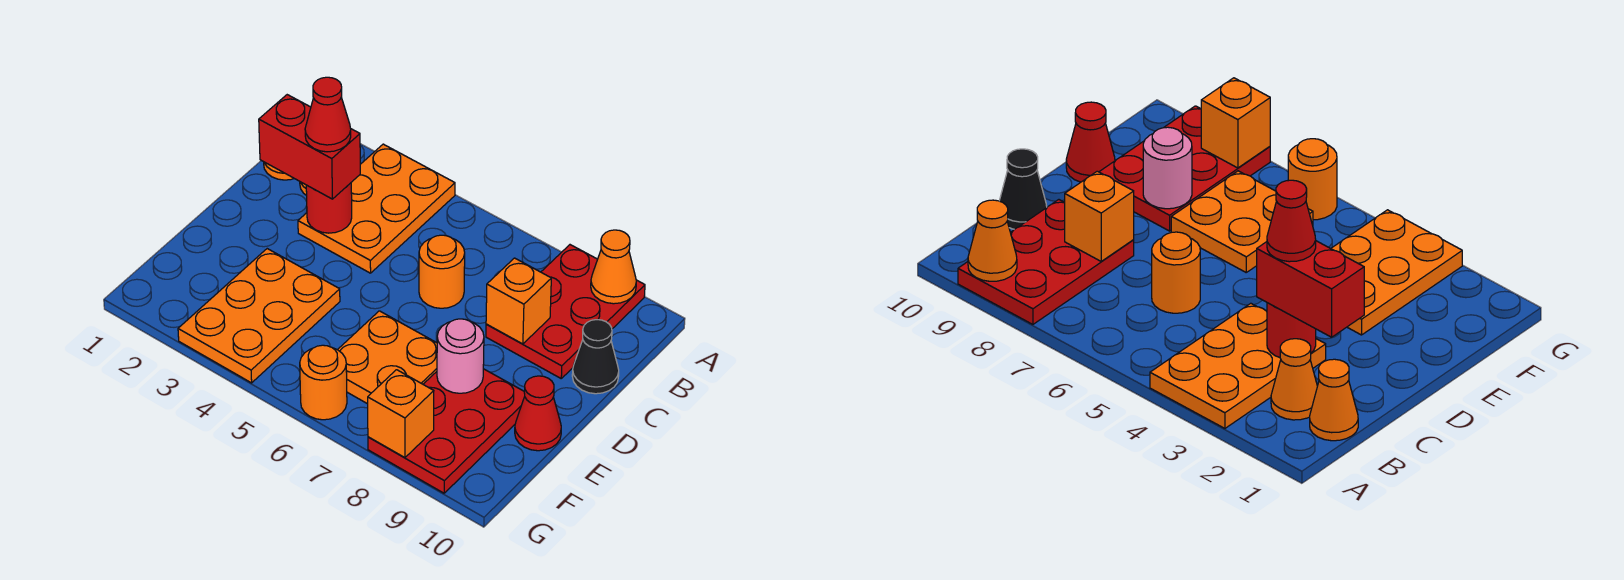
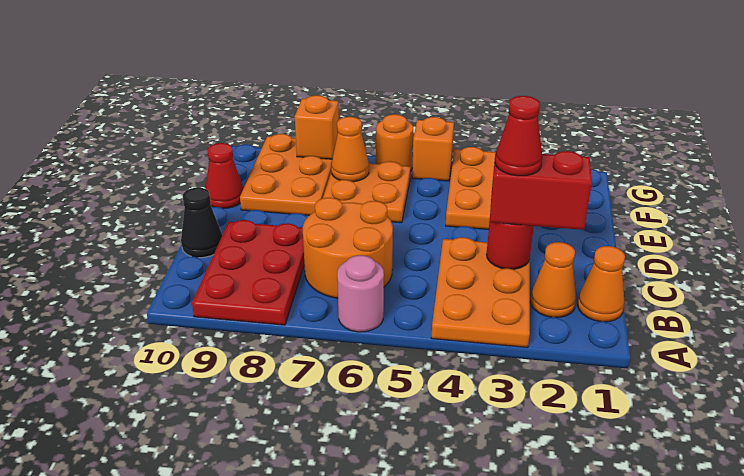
orange cone A9 level 2 -> orange cone F7 level 2
orange round brick C6 level 1 -> orange round brick B6:C7 level 1
orange brick C8 level 2 -> orange brick G5 level 1
red plate E8:G9 level 1 -> orange plate E8:G9 level 1
pink round brick E8 level 2 -> pink round brick A6 level 1

